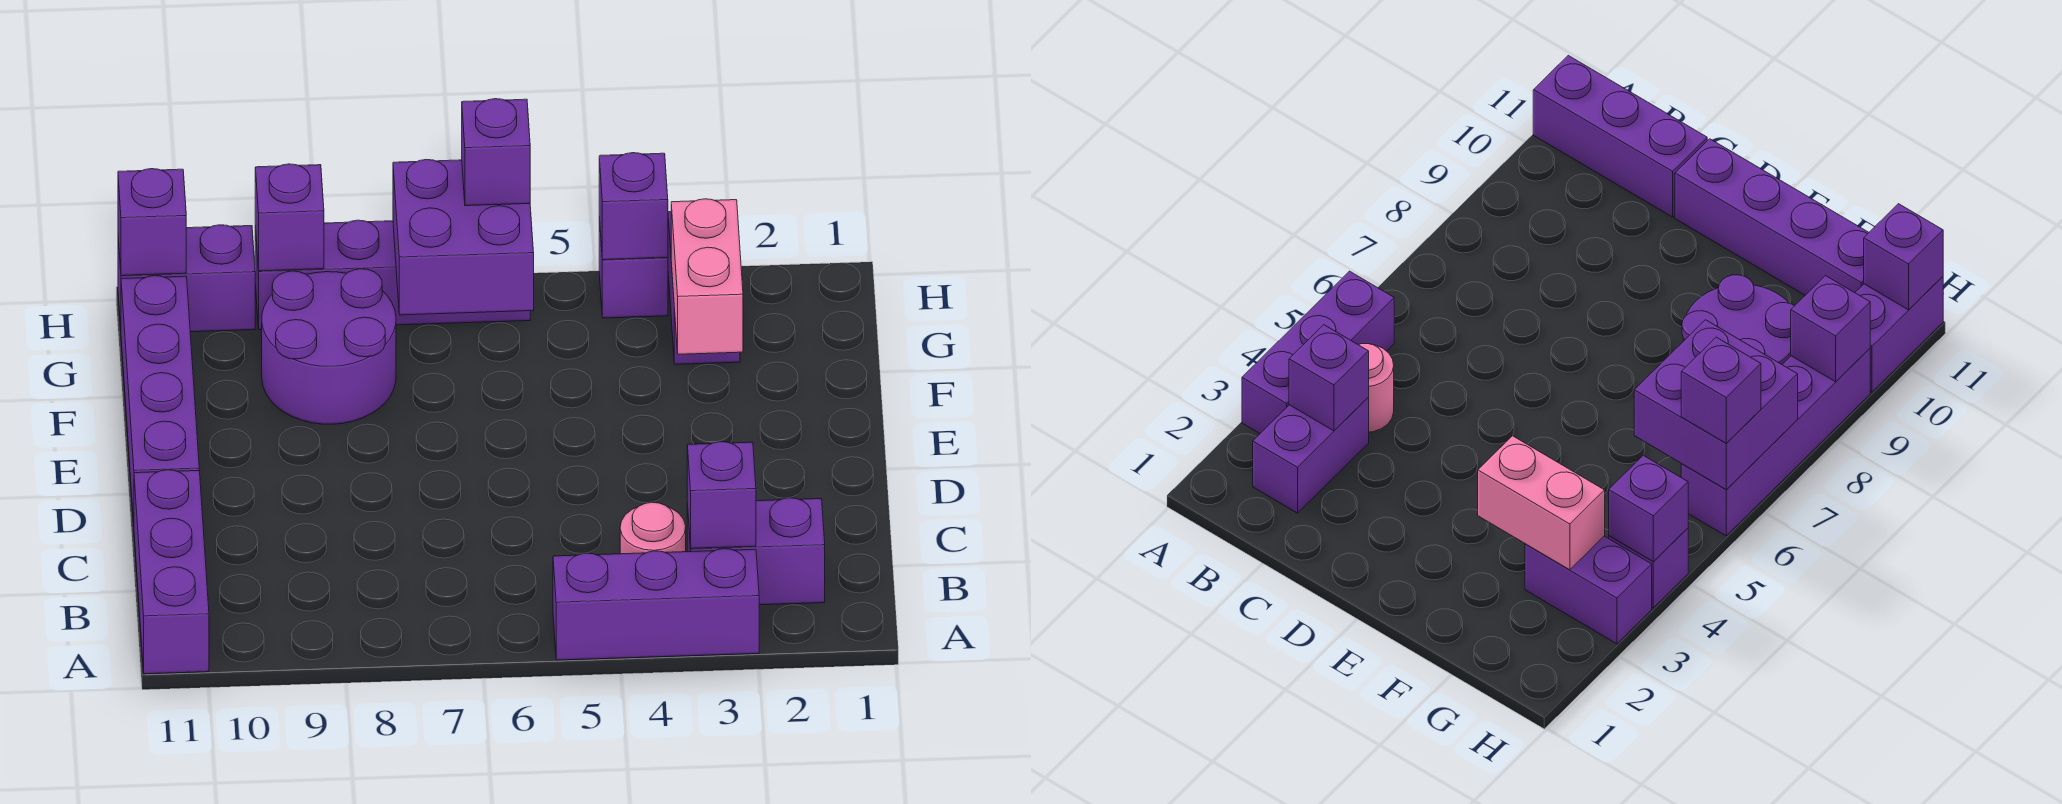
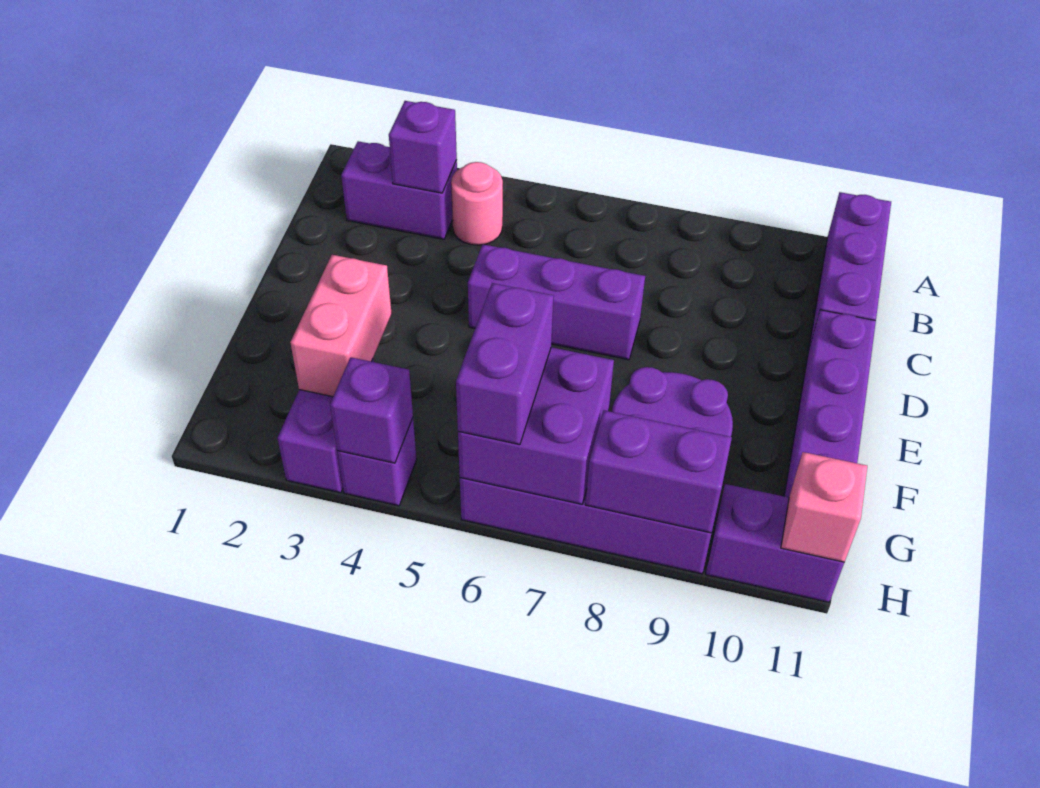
purple brick A3:A5 level 1 -> purple brick D5:D7 level 1
purple brick H6 level 3 -> purple brick G6:H6 level 3
purple brick H9 level 2 -> purple brick H8:H9 level 2
purple brick H11 level 2 -> pink brick H11 level 2

